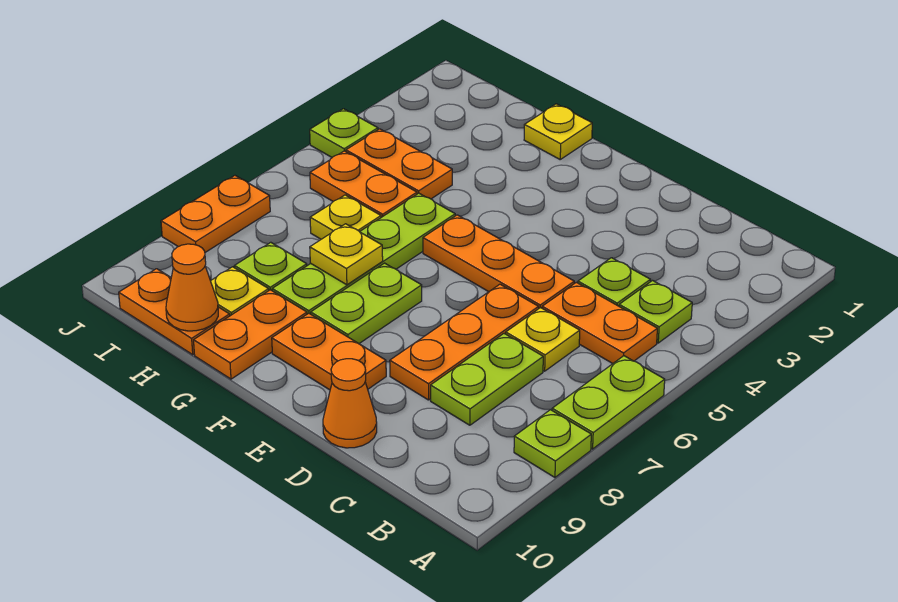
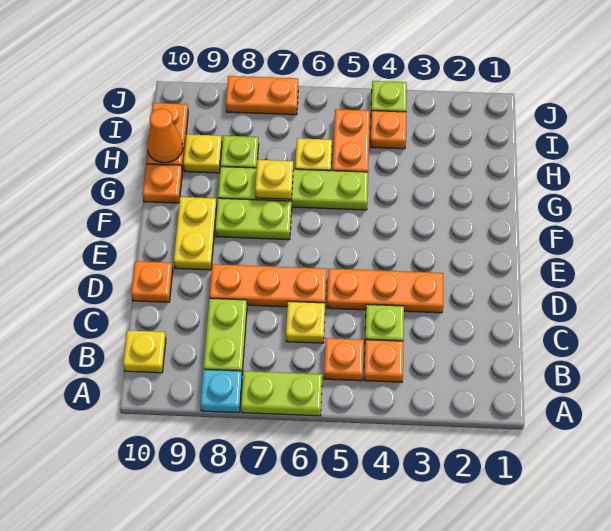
lime plate A8 level 1 -> cyan plate A8 level 1
lime plate B4 level 1 -> orange plate B4 level 1
orange plate B5:C5 level 1 -> orange plate B5 level 1
lime plate C7:C8 level 1 -> lime plate B8:C8 level 1
orange plate D5:F5 level 1 -> orange plate D3:D5 level 1
orange cone D10 level 1 -> orange plate D10 level 1
orange plate E9:F9 level 1 -> yellow plate E9:F9 level 1
yellow plate G1 level 1 -> yellow plate B10 level 1
orange plate G9:G10 level 1 -> orange plate G10 level 1
orange plate H4:I4 level 1 -> orange plate I4 level 1

